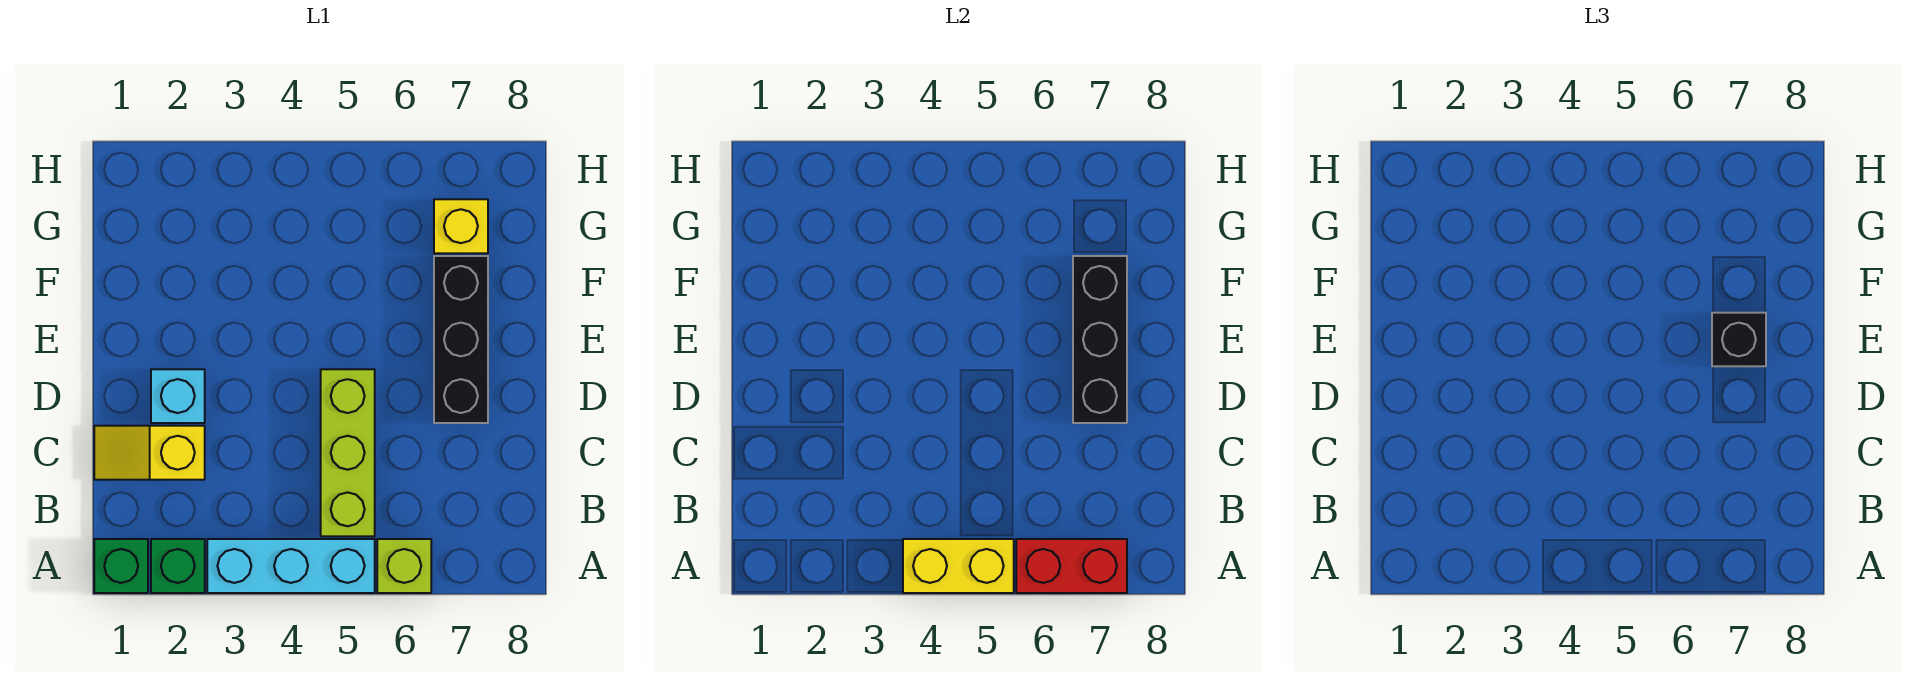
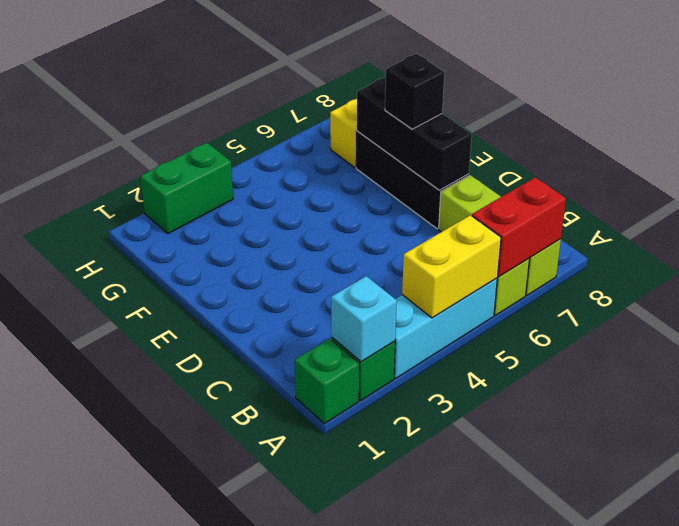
lime brick B5:D5 level 1 -> lime brick A7:C7 level 1
yellow slope C1:C2 level 1 top 2 -> none
cyan brick D2 level 1 -> cyan brick A2 level 2
none -> green brick H2:H3 level 1

